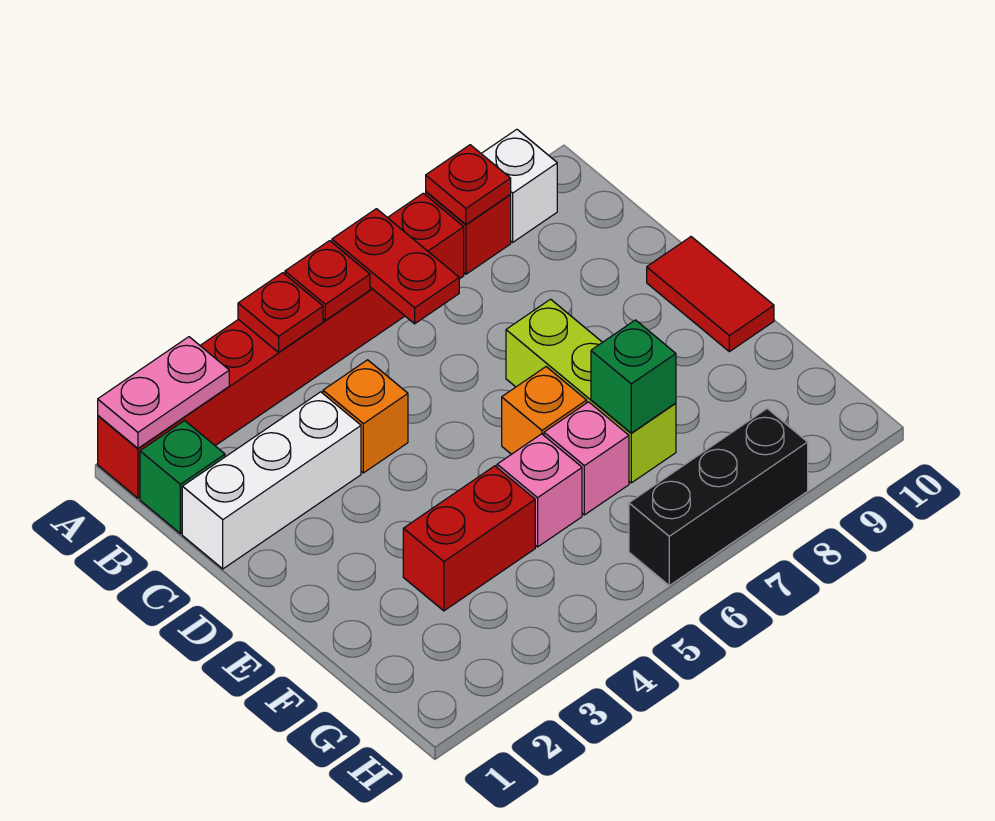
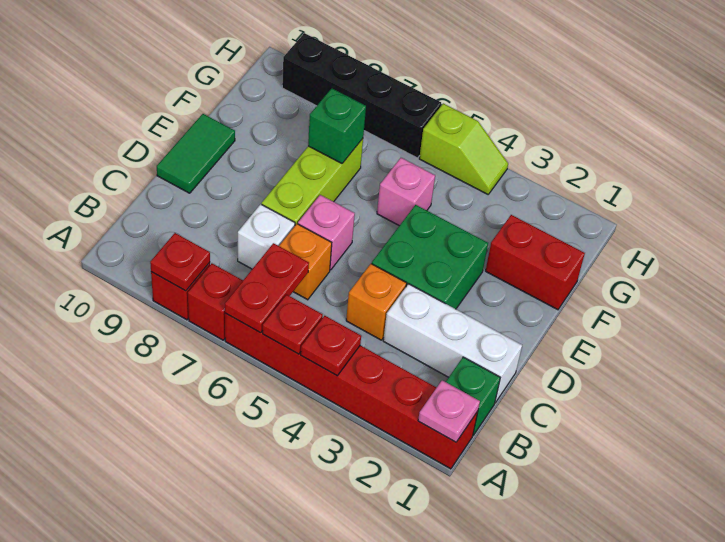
pink plate A1:A2 level 2 -> pink plate A1 level 2
white brick A9 level 1 -> white brick C7 level 1
none -> green brick D3:E4 level 1
red tile D10:E10 level 1 -> green tile D10:E10 level 1
orange brick E6 level 1 -> orange brick C6 level 1
red brick F3:F4 level 1 -> red brick F1:F2 level 1
pink brick F6 level 1 -> pink brick D6 level 1
none -> lime slope H4:H5 level 1 top 5
black brick H6:H8 level 1 -> black brick H6:H9 level 1

